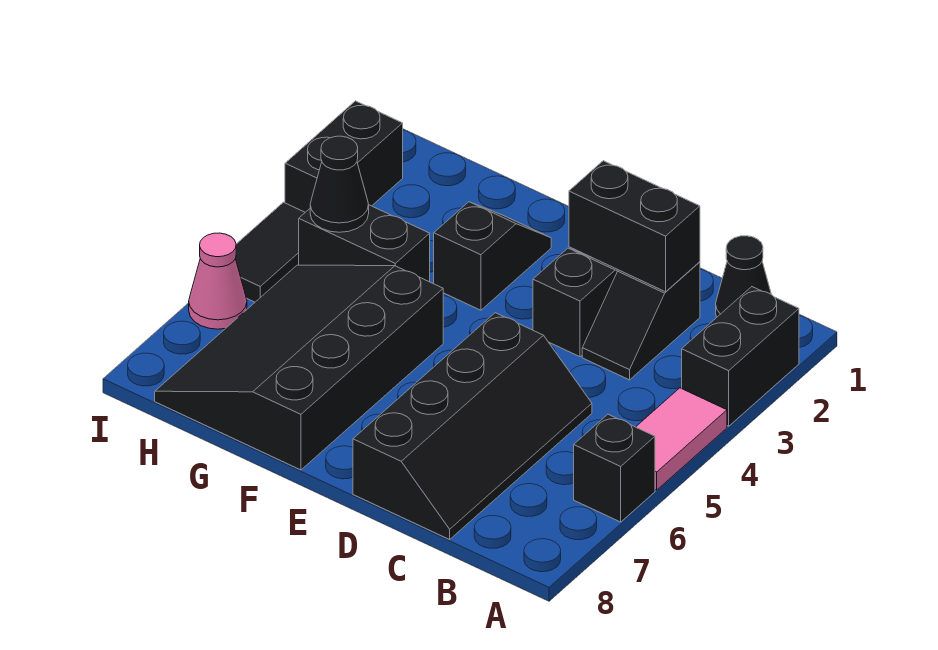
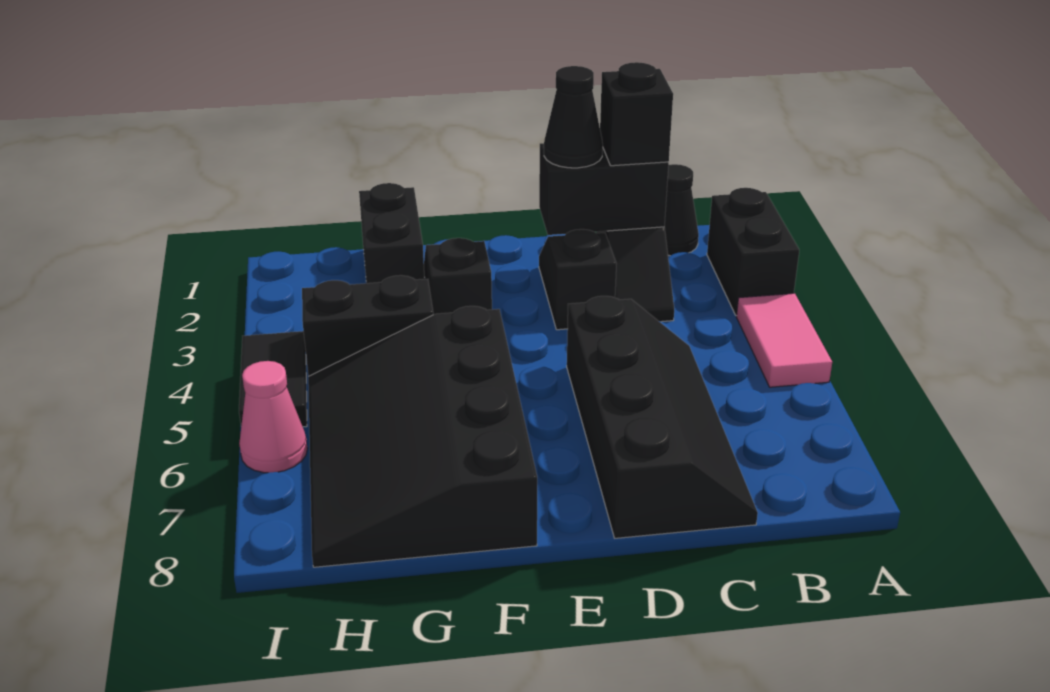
black brick A6 level 1 -> black brick C2 level 3
black cone H4 level 2 -> black cone D2 level 3
black brick I2:I3 level 1 -> black brick G1:G2 level 1

